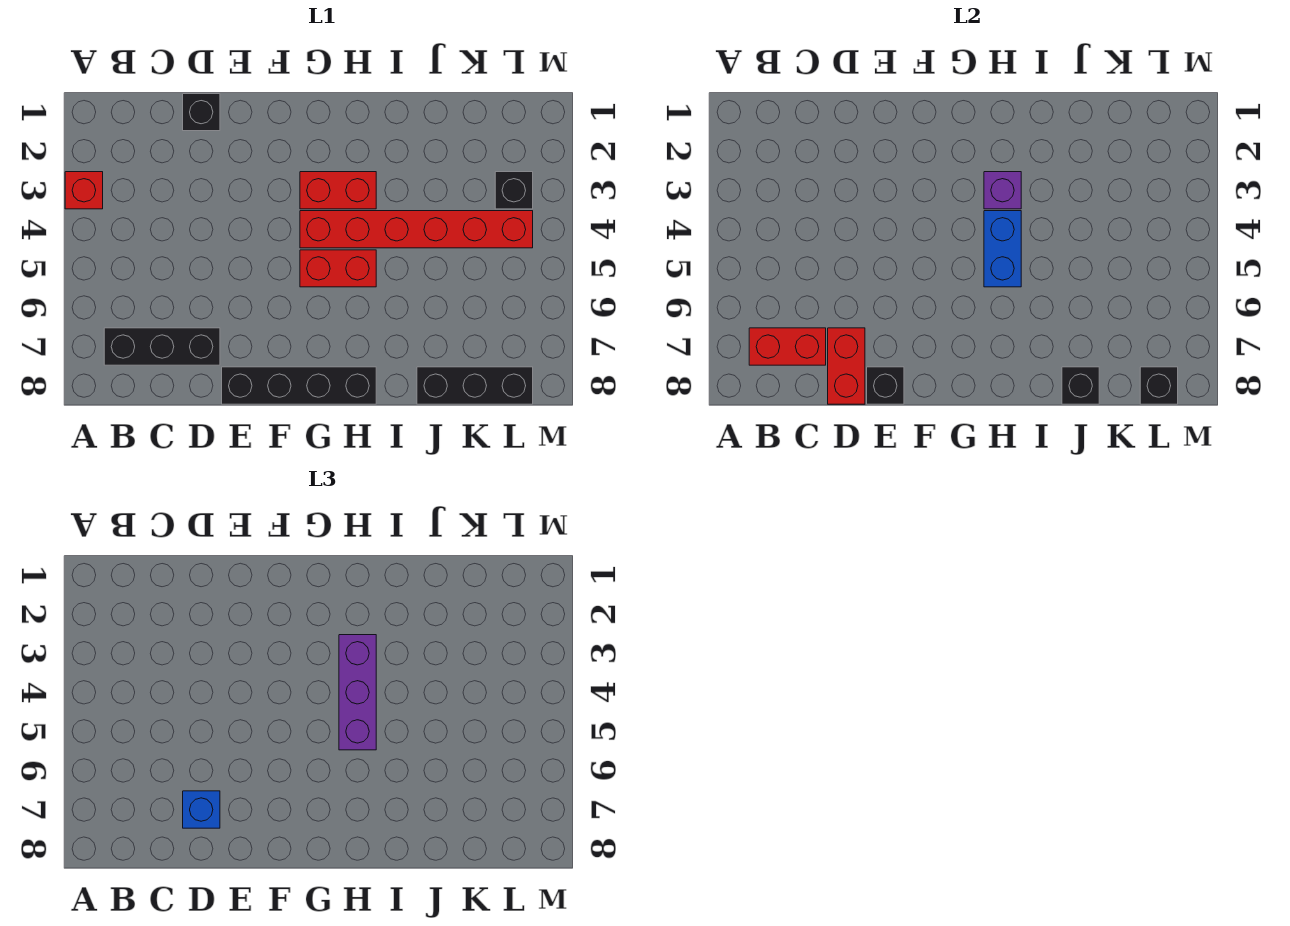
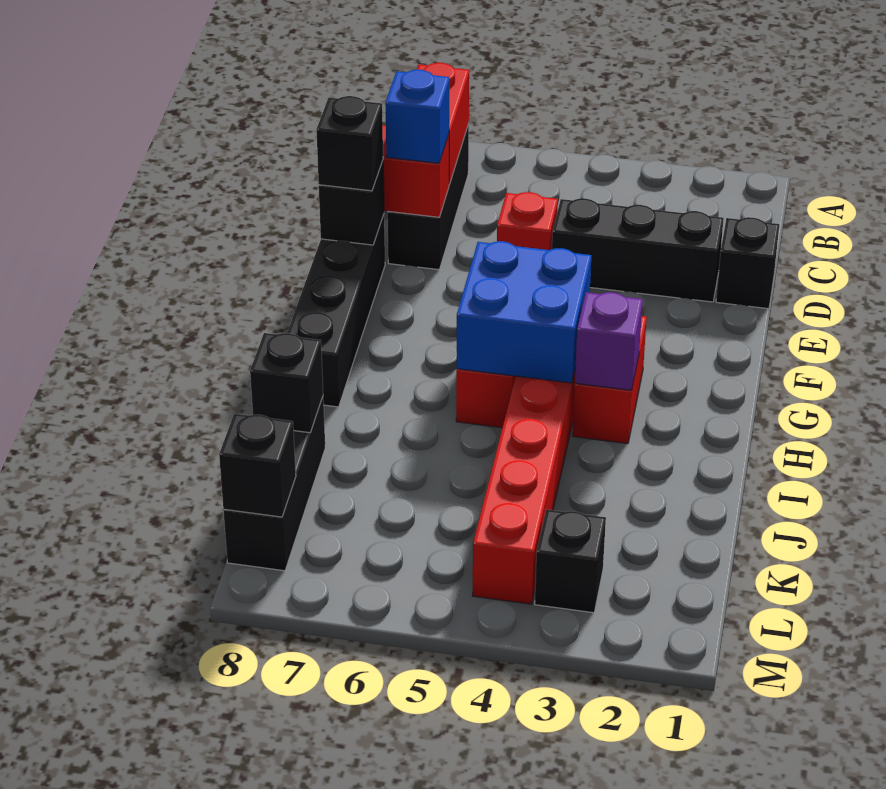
red brick A3 level 1 -> red brick D5 level 1
none -> black brick D2:D4 level 1
none -> black brick E8 level 3
purple brick H3:H5 level 3 -> none
blue brick H4:H5 level 2 -> blue brick G4:H5 level 2

